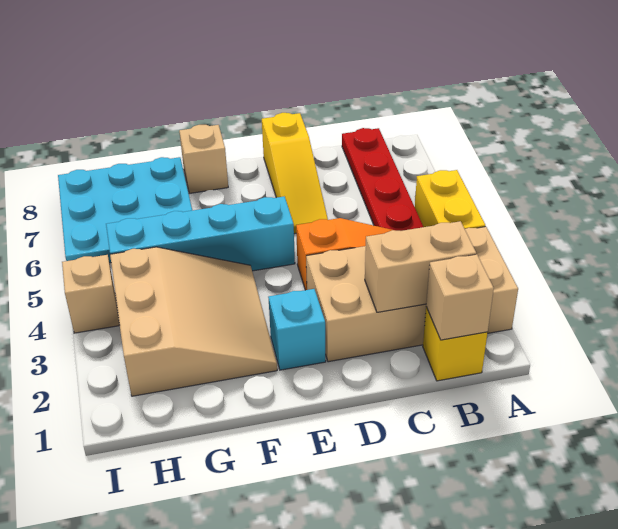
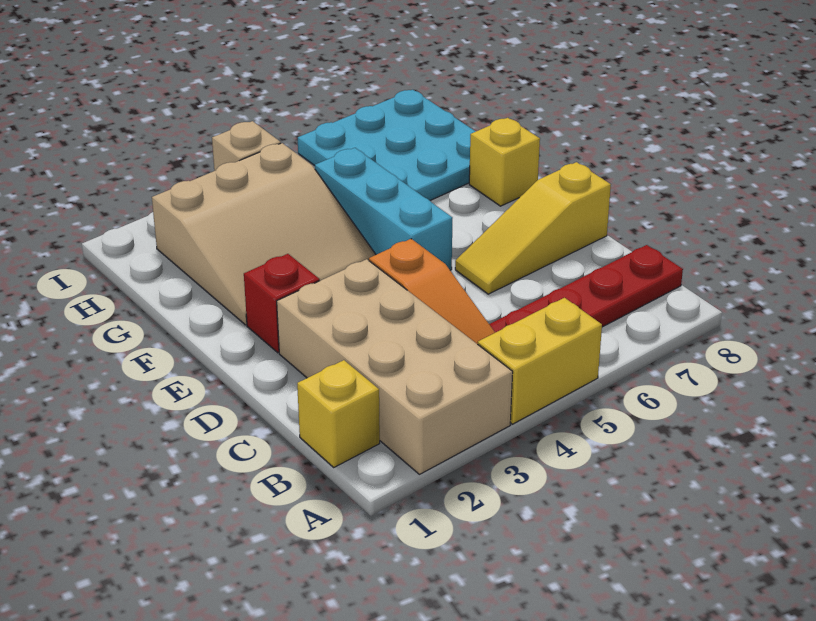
tan brick B1 level 2 -> none
tan brick B2:C2 level 2 -> none
cyan brick E2 level 1 -> red brick E2 level 1
cyan brick E5:H5 level 1 -> cyan brick E5:G5 level 1
tan brick F8 level 1 -> yellow brick F8 level 1

